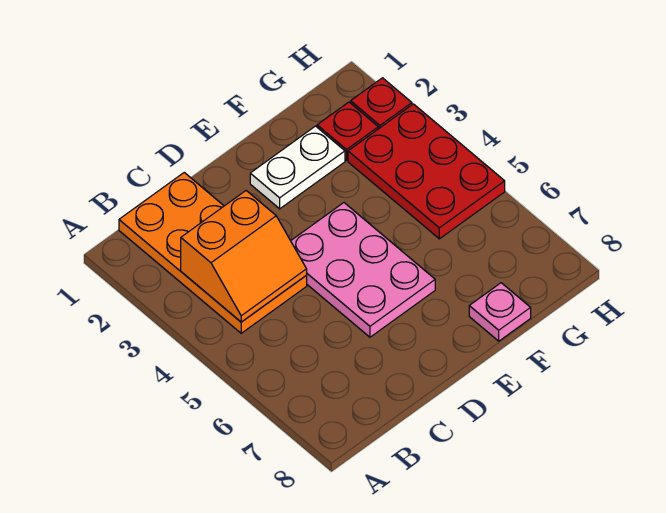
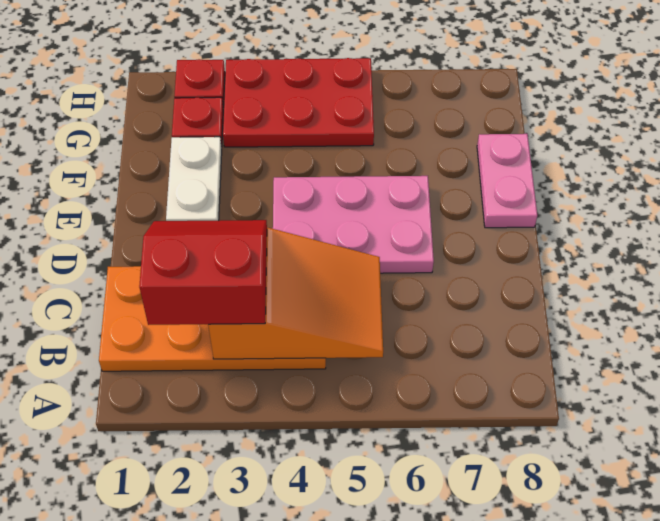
none -> red slope B2:C3 level 3 top B
orange slope B3:C4 level 2 top 3 -> orange slope B3:C5 level 2 top 3
pink plate F8 level 1 -> pink plate E8:F8 level 1

